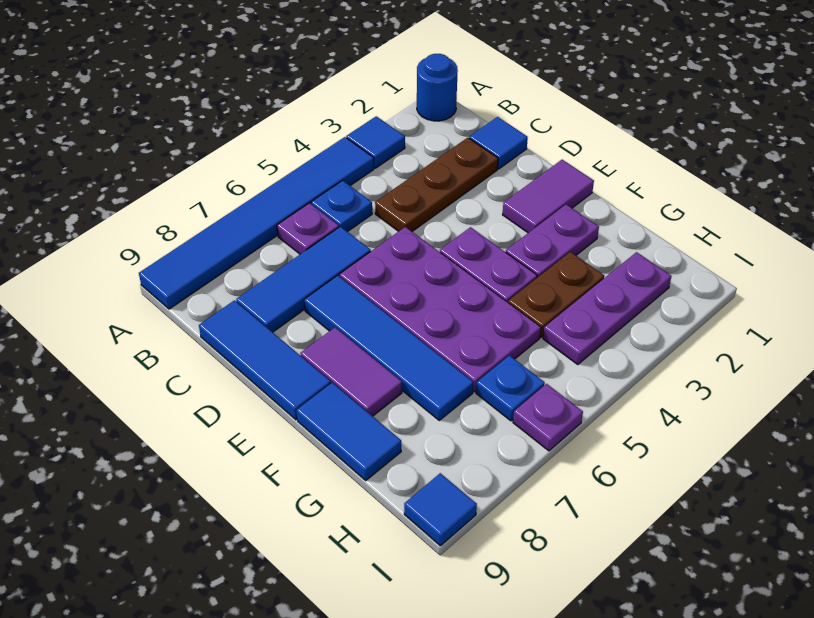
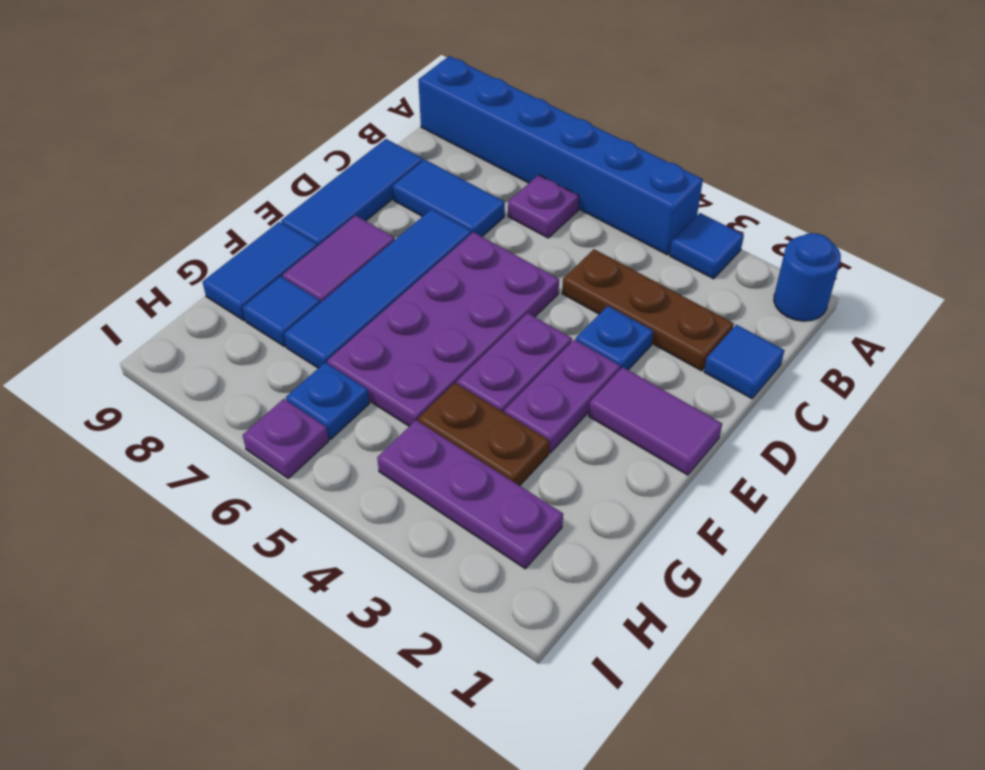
blue tile A4:A9 level 1 -> blue brick A4:A9 level 1
blue plate B5 level 1 -> blue plate D3 level 1
blue tile C6:C8 level 1 -> blue tile C7:C8 level 1
purple plate F2:F3 level 1 -> purple plate E3:F3 level 1
blue tile I9 level 1 -> blue tile G8 level 1

